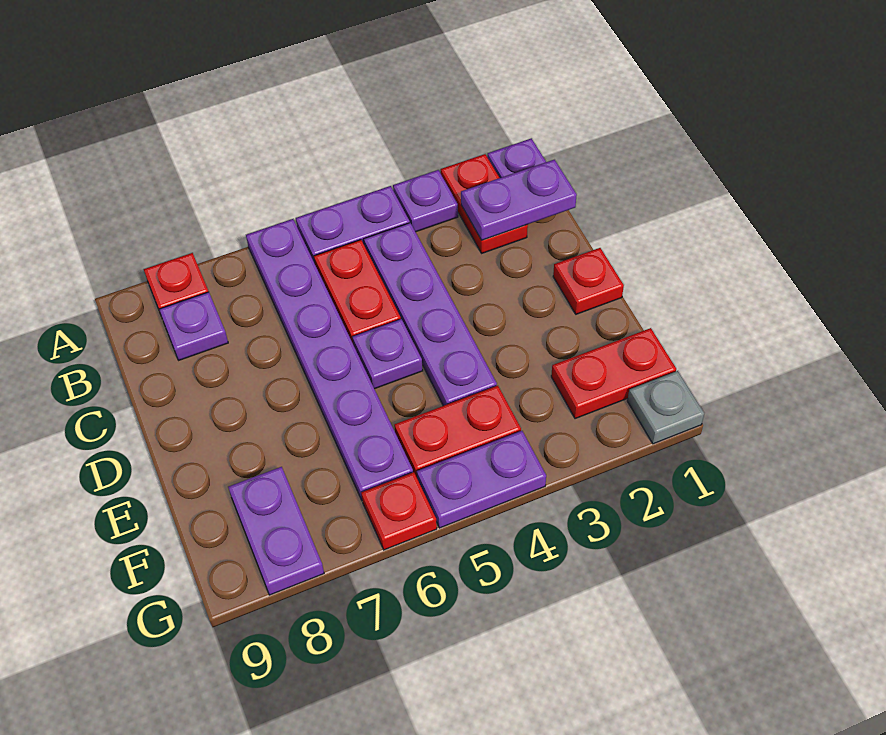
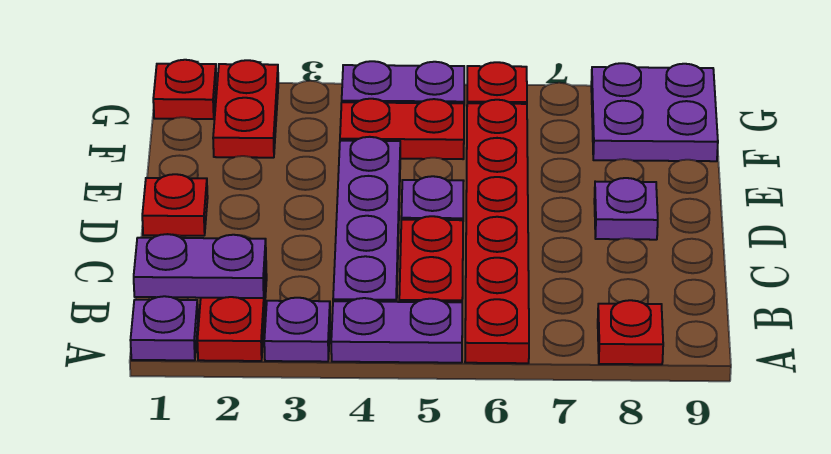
purple plate A6:F6 level 1 -> red plate A6:F6 level 1
purple plate B8 level 1 -> purple plate D8 level 1
red plate F1:F2 level 1 -> red plate F2:G2 level 1
purple plate F8:G8 level 1 -> purple plate F8:G9 level 1
grey plate G1 level 1 -> red plate G1 level 1

